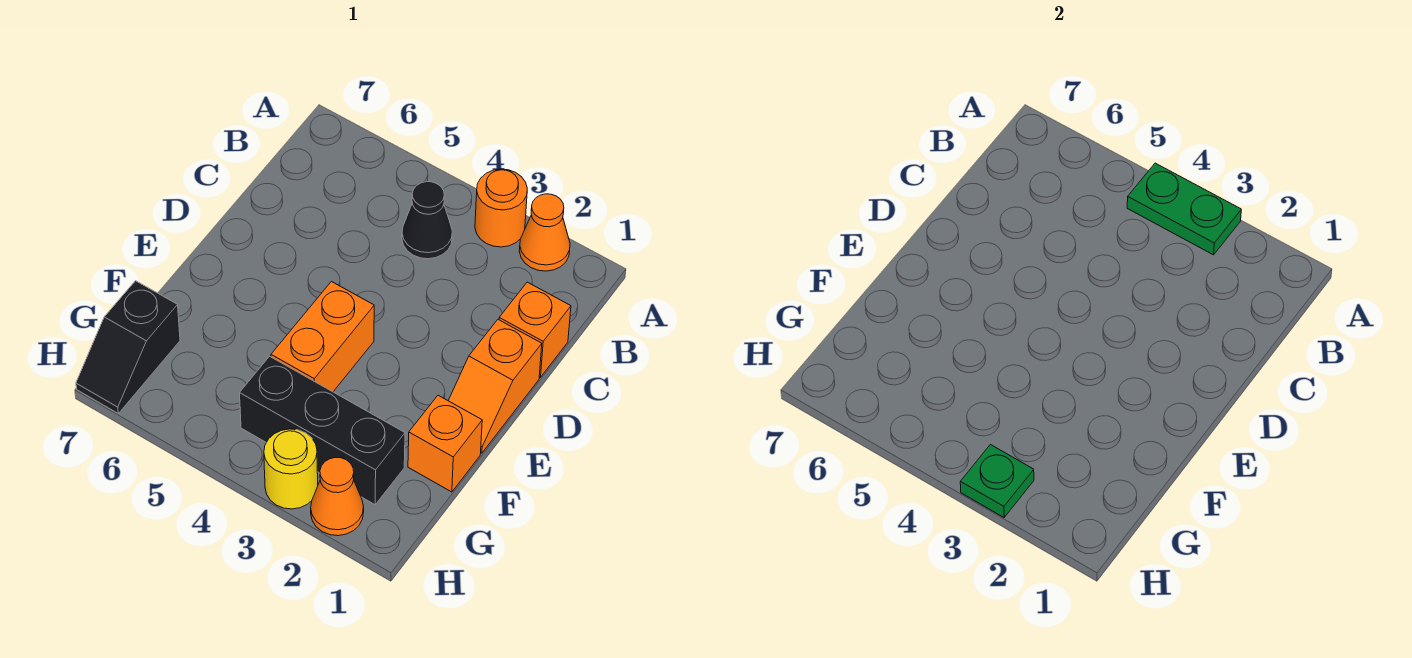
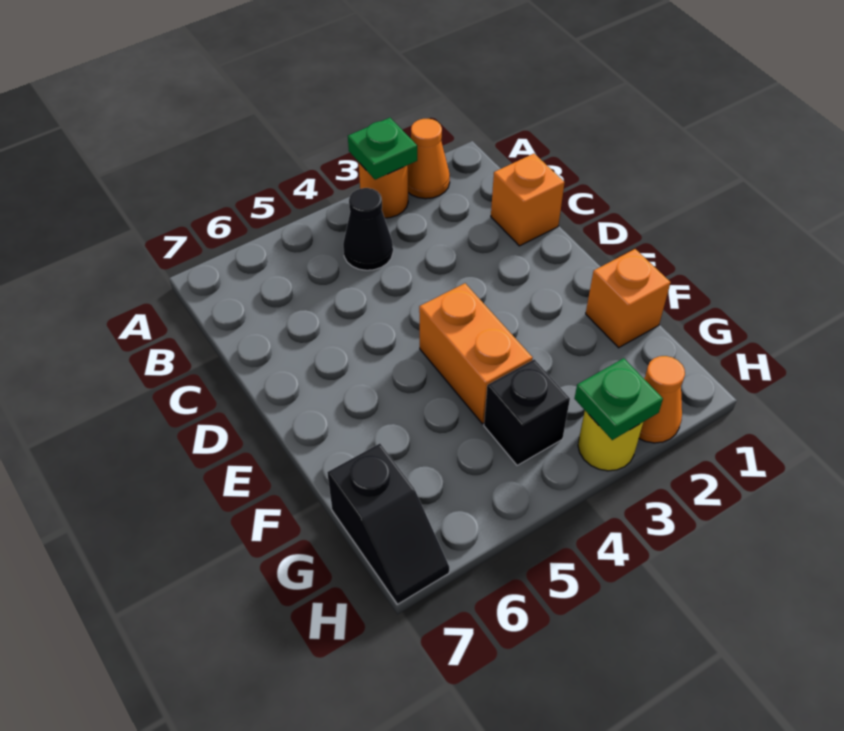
green plate A3:A4 level 2 -> green plate A3 level 2
orange slope D1:E1 level 1 top D -> none
black brick G2:G4 level 1 -> black brick G4 level 1

